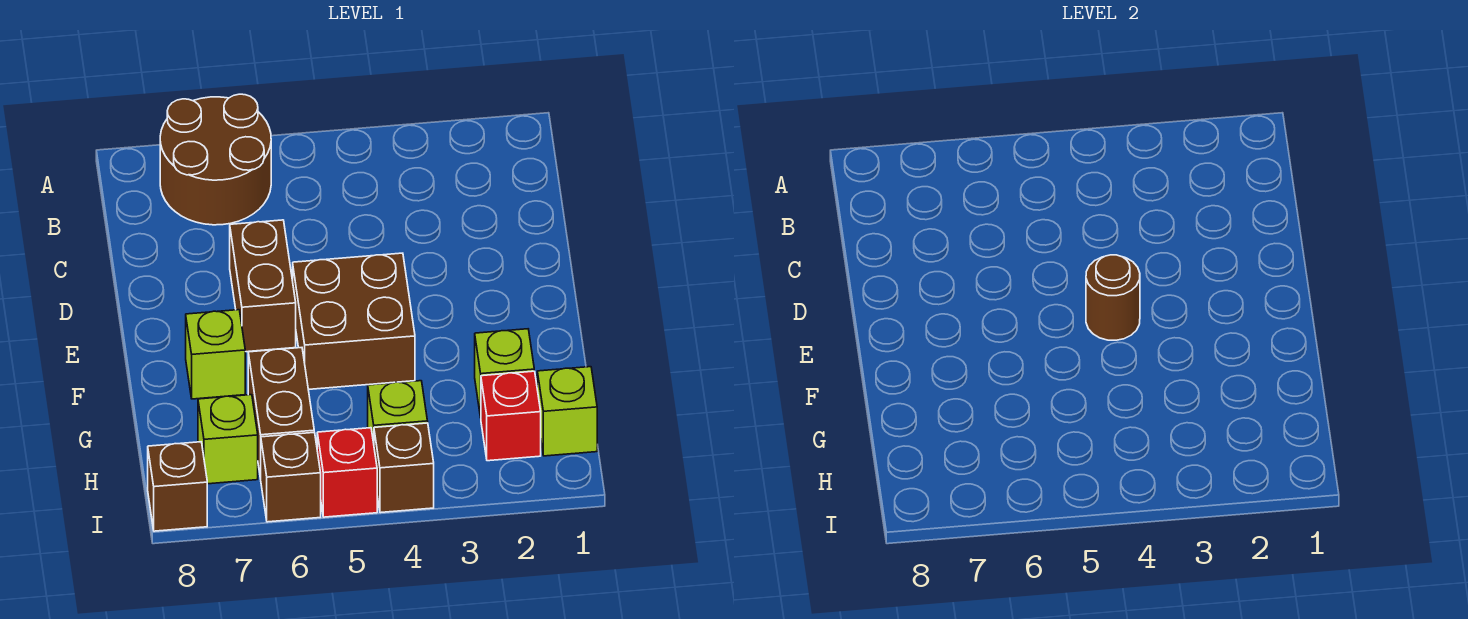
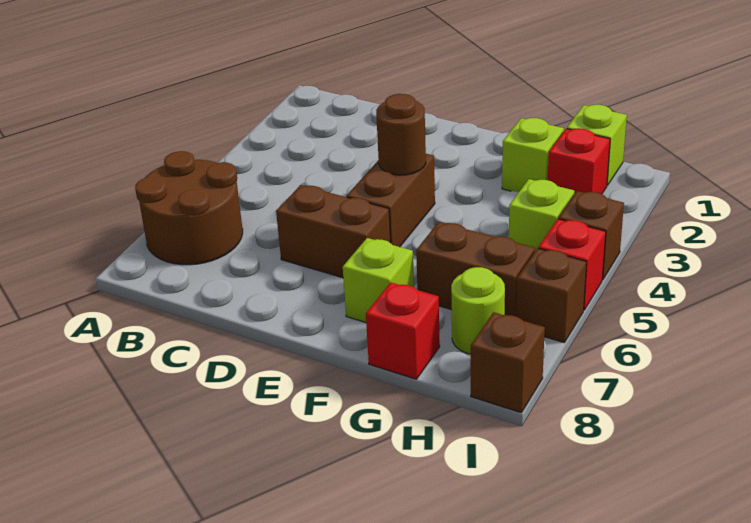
brown brick E4:F5 level 1 -> brown brick E4:E5 level 1
none -> red brick G8 level 1
lime brick H7 level 1 -> lime round brick H7 level 1

